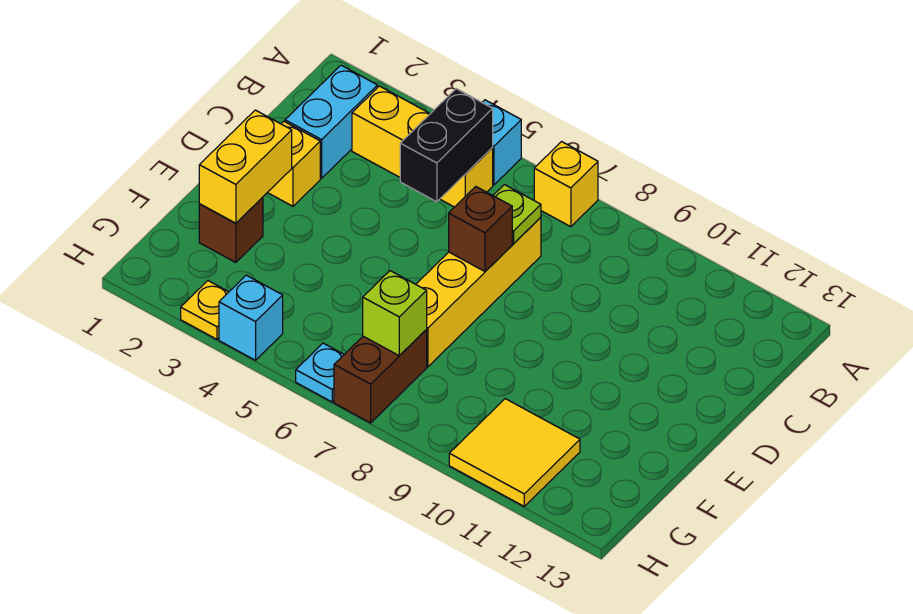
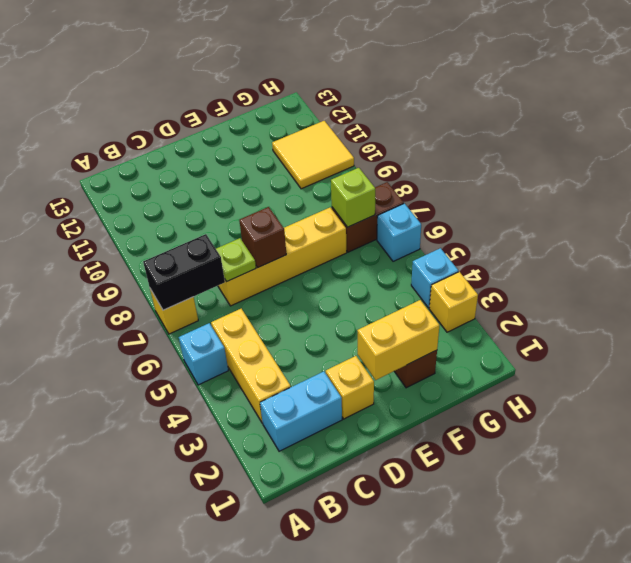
black brick B5:C5 level 2 -> black brick A7:B7 level 2
yellow plate H3 level 1 -> yellow brick H3 level 1
cyan plate H6 level 1 -> cyan brick H6 level 1

